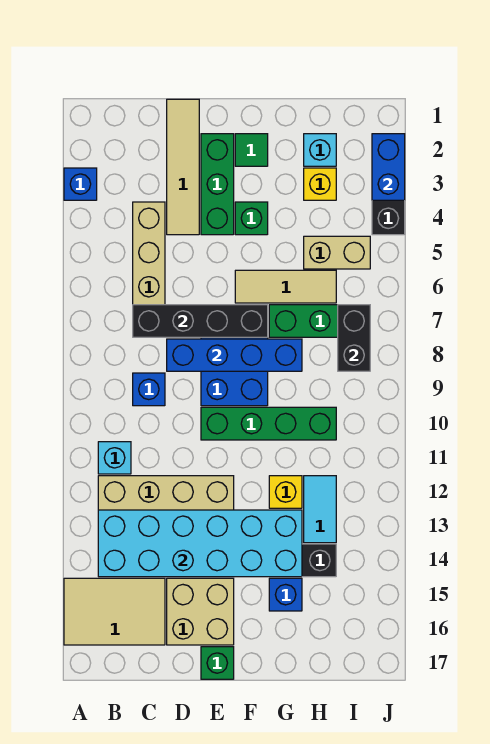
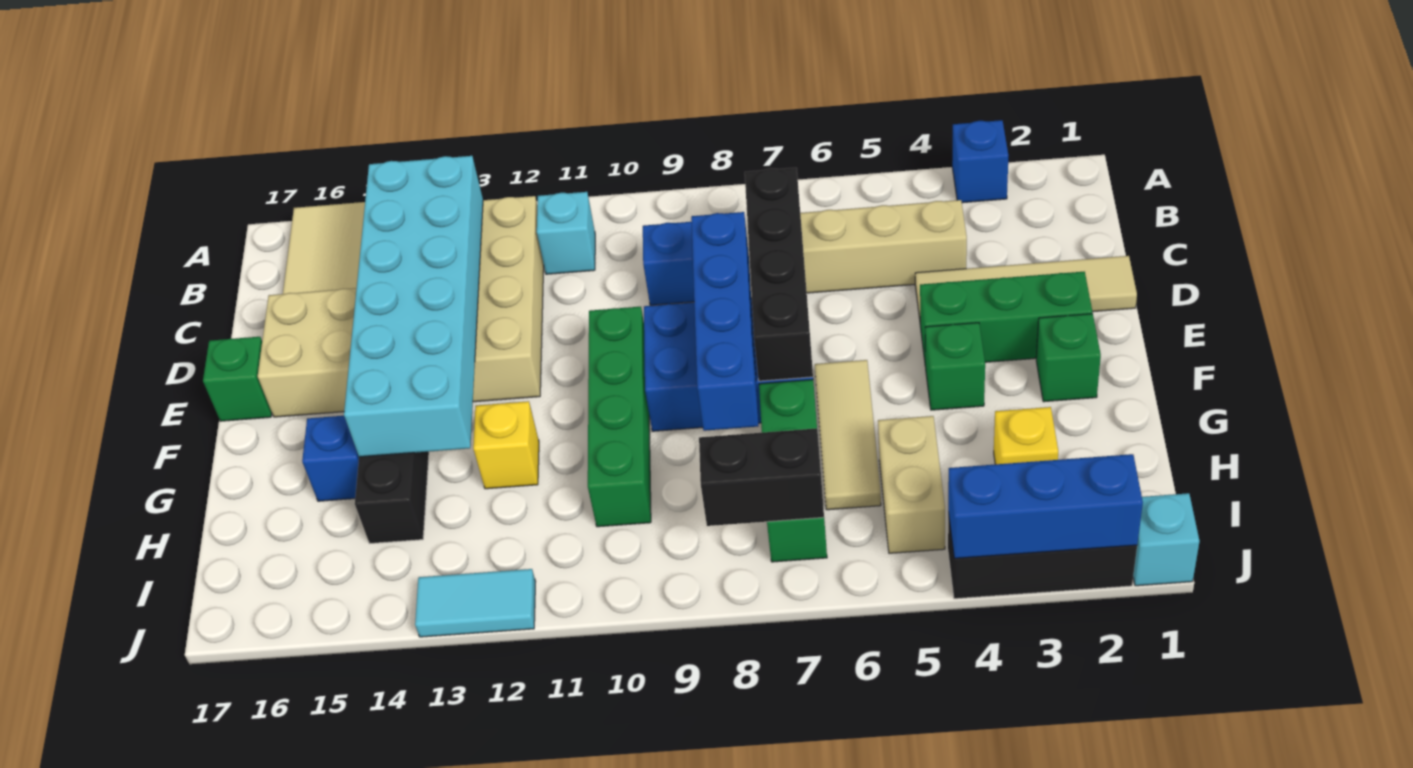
green tile F2 level 1 -> green brick F2 level 1
cyan brick H2 level 1 -> cyan brick J1 level 1
cyan tile H12:H13 level 1 -> cyan tile J12:J13 level 1
blue brick J2:J3 level 2 -> blue brick J2:J4 level 2

